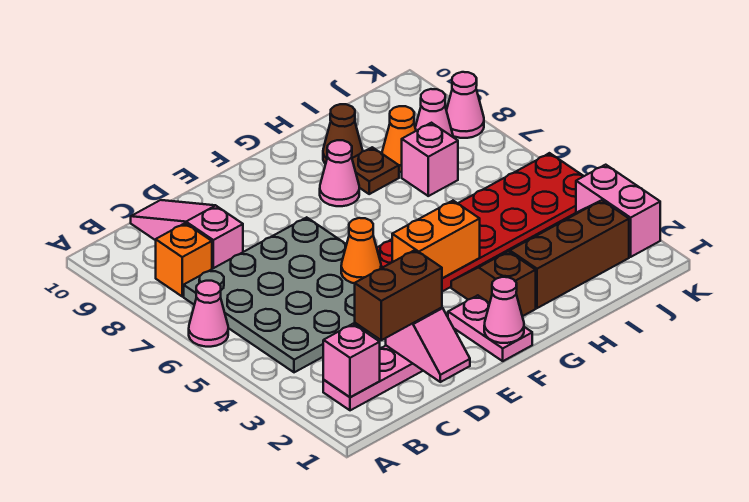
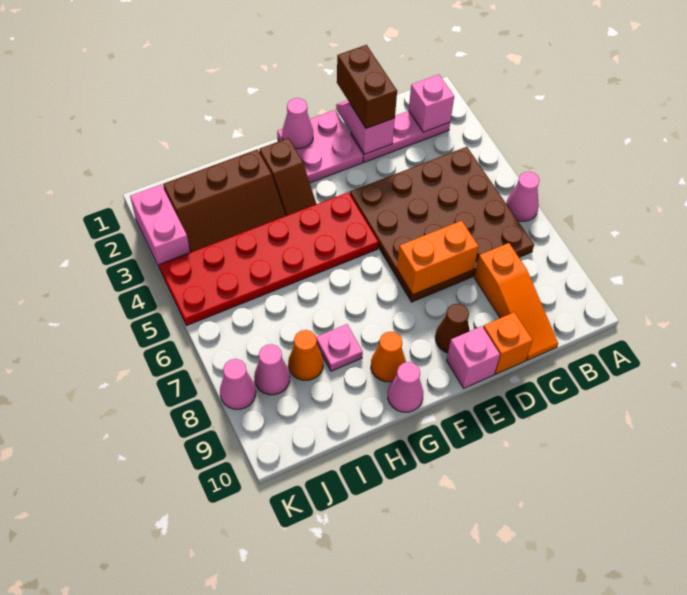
grey plate B4:E7 level 1 -> brown plate B4:E7 level 1
orange brick B8 level 1 -> orange brick D10 level 1
brown brick C2:D2 level 3 -> brown brick D1:D2 level 3
pink slope C8:C10 level 1 top 8 -> orange slope C8:C10 level 1 top 8
orange cone E5 level 2 -> orange cone G9 level 1
pink plate F1:F2 level 1 -> pink plate E1:F2 level 1
orange brick F4:G4 level 2 -> orange brick D7:E7 level 2
pink cone G8 level 1 -> pink cone G10 level 1
brown plate H8 level 1 -> pink plate H8 level 1
brown cone H9 level 1 -> brown cone E9 level 1
pink brick I7 level 1 -> pink brick E10 level 1

